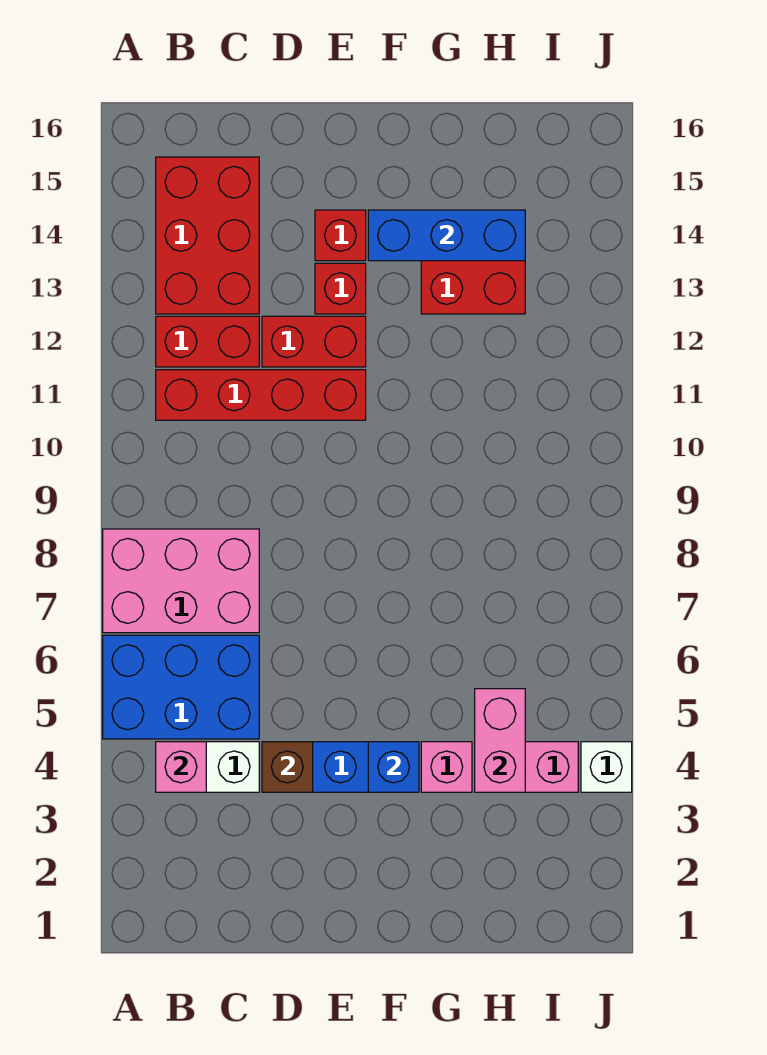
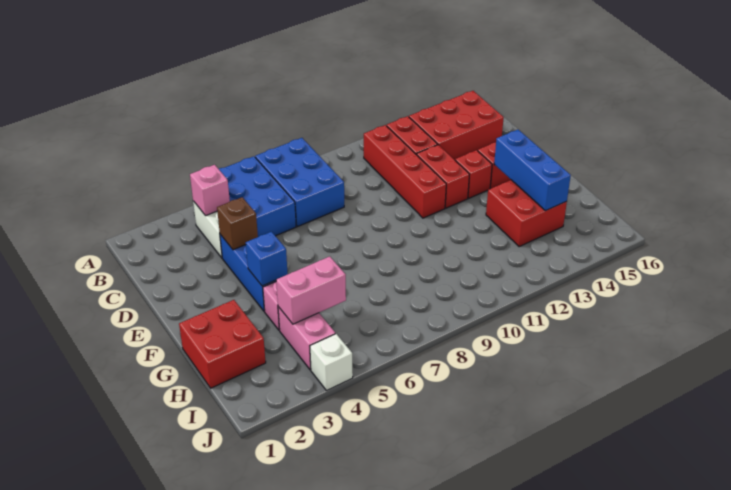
pink brick A7:C8 level 1 -> blue brick A7:C8 level 1
none -> red brick G1:H2 level 1

